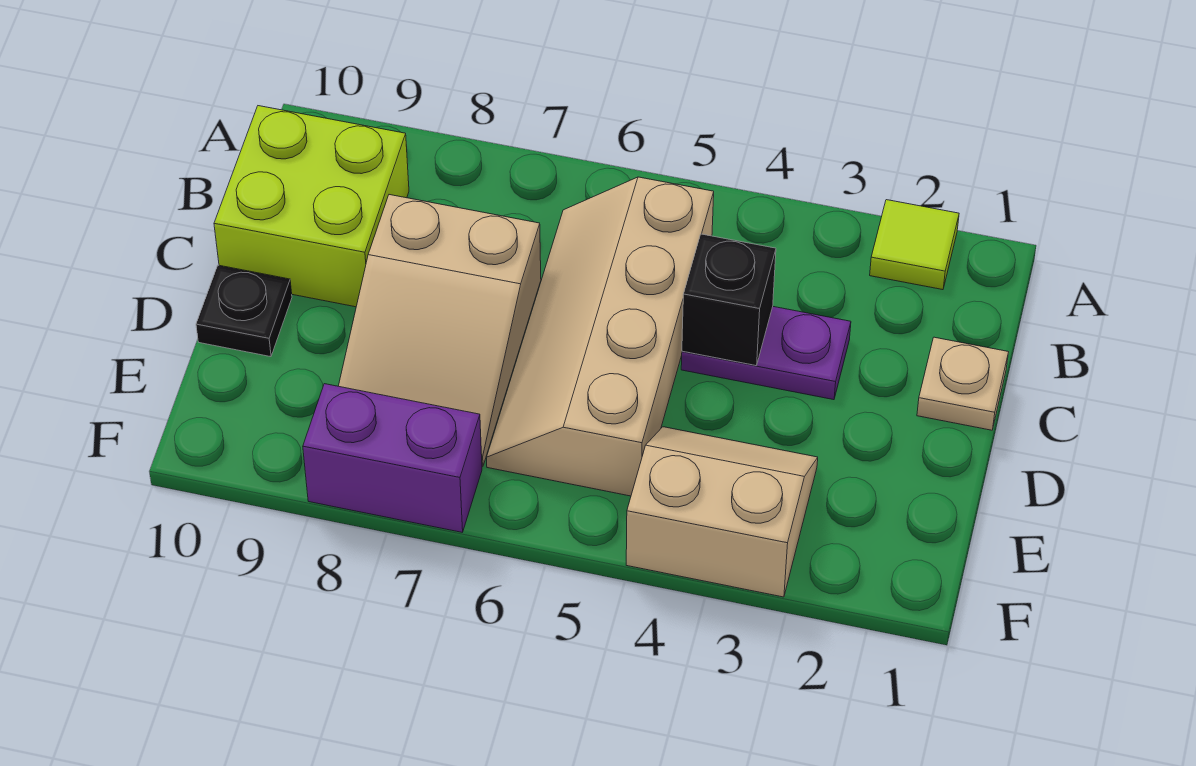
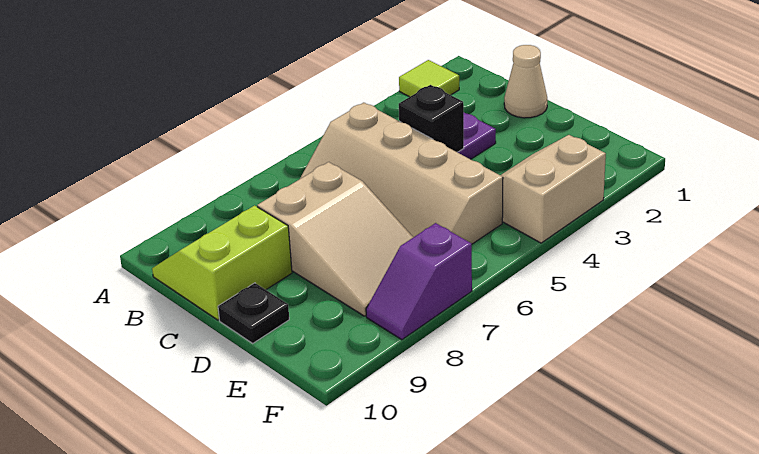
lime brick B9:C10 level 1 -> lime slope B9:C10 level 1 top C
tan plate C1 level 1 -> tan cone C1 level 1
purple brick F7:F8 level 1 -> purple slope F7:F8 level 1 top 7

